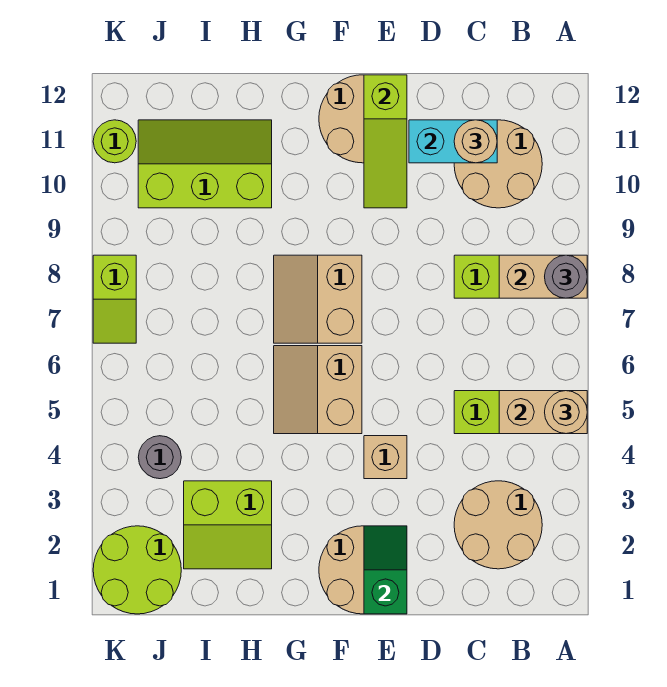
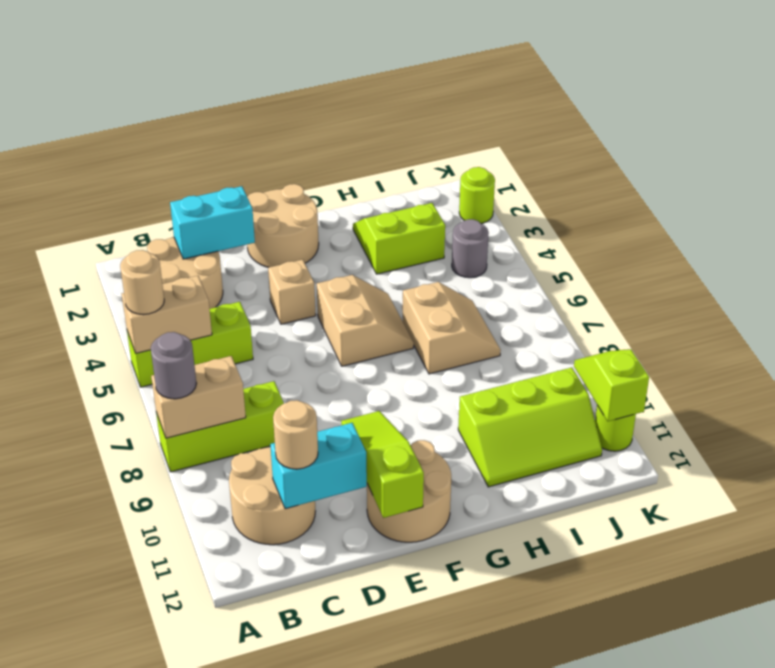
none -> cyan brick C2:D2 level 2
green slope E1:E2 level 2 top 1 -> none
tan slope F7:G8 level 1 top F -> tan slope H6:I7 level 1 top H
lime round brick J1:K2 level 1 -> lime round brick K2 level 1
lime slope K7:K8 level 1 top 8 -> lime slope K10:K11 level 2 top 11

